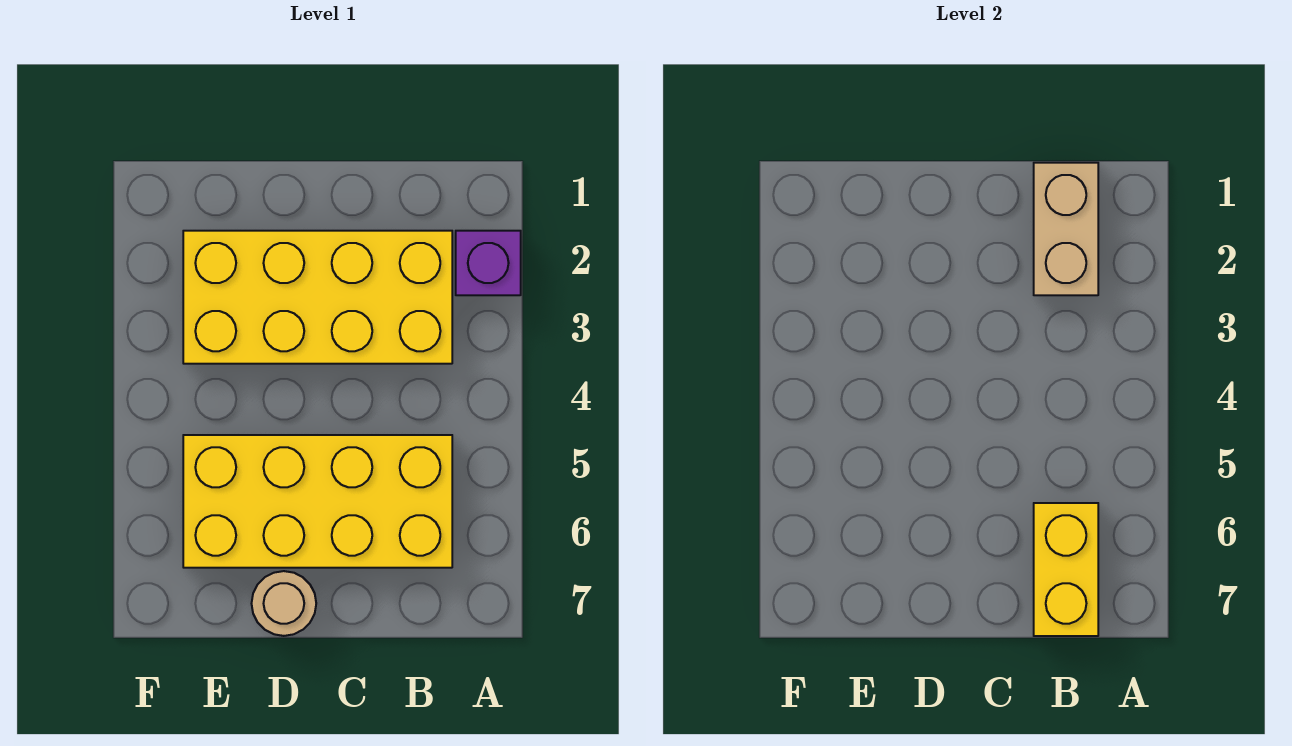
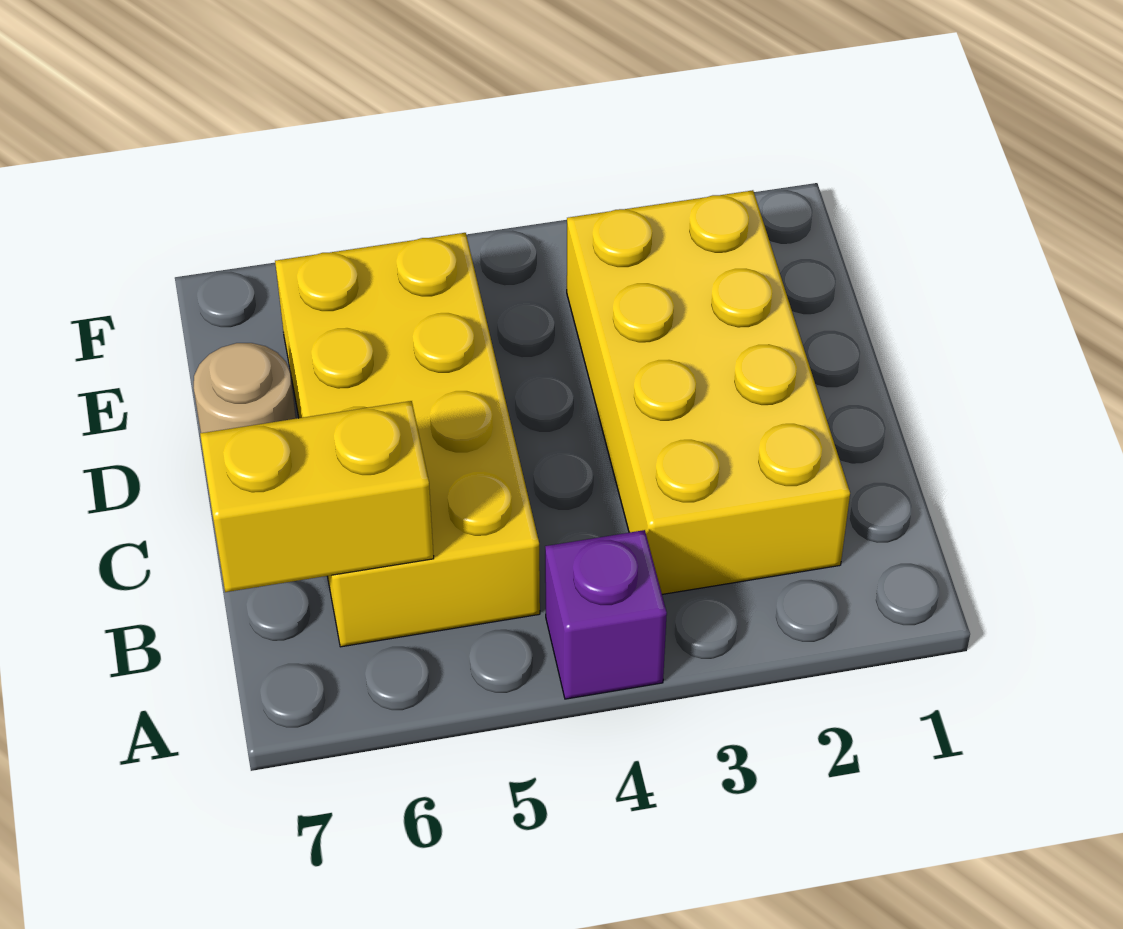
purple brick A2 level 1 -> purple brick A4 level 1
tan brick B1:B2 level 2 -> none

